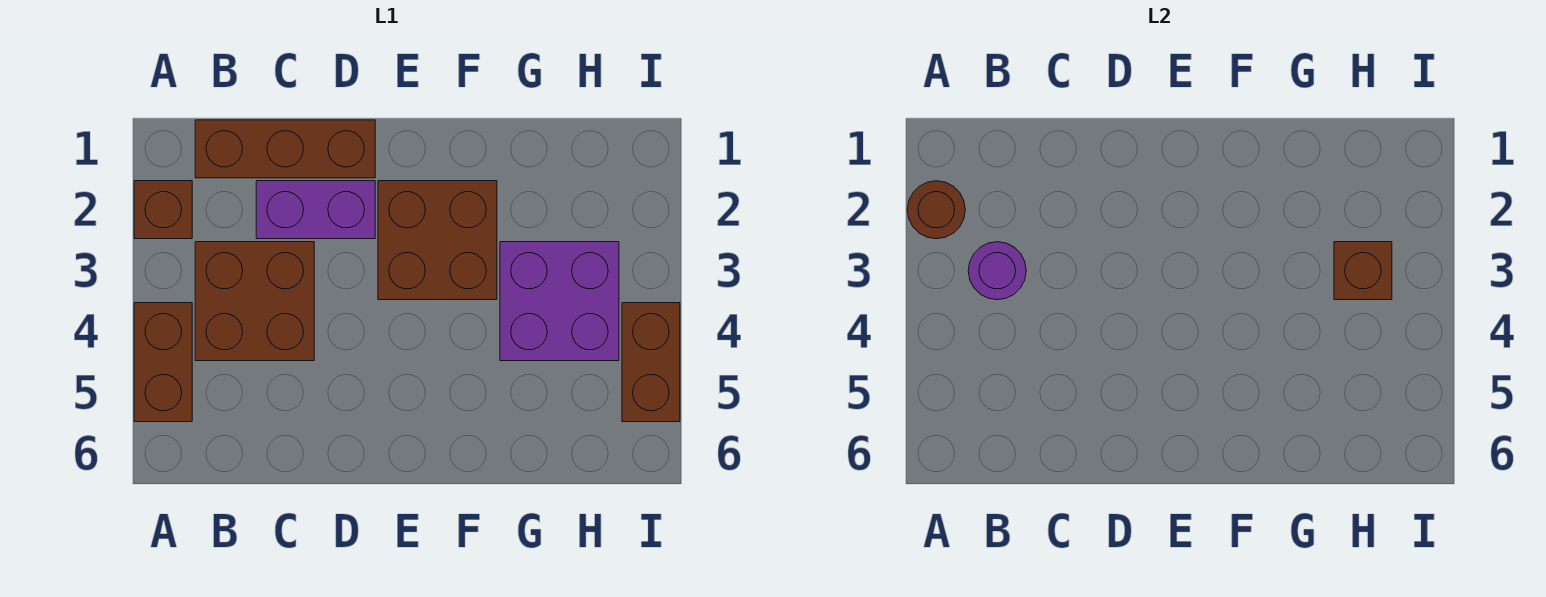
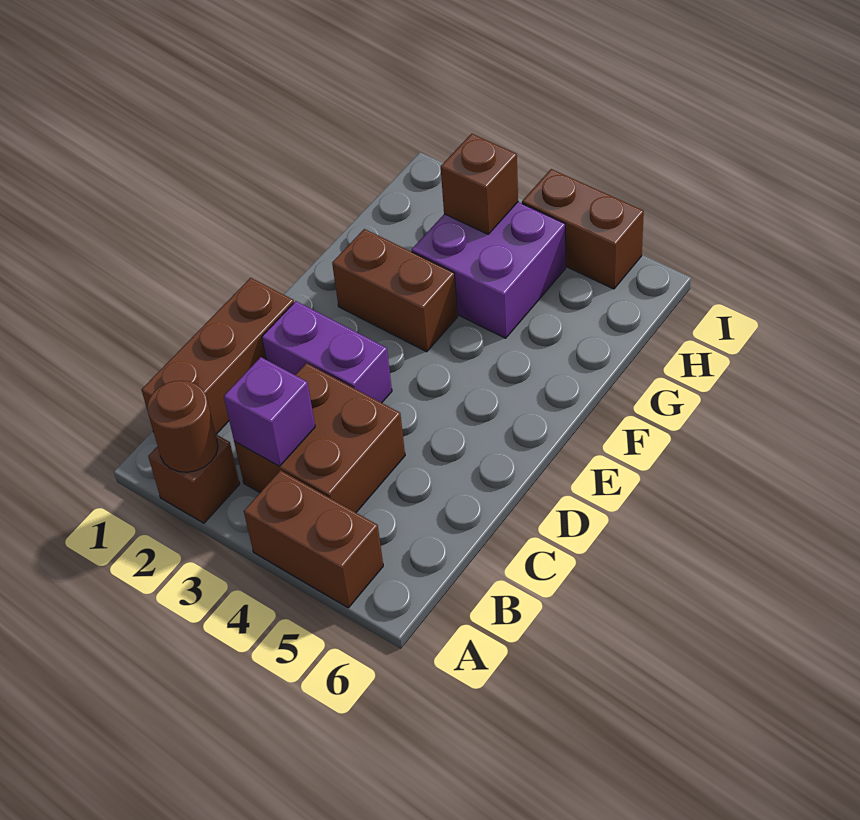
purple round brick B3 level 2 -> purple brick B3 level 2
purple brick C2:D2 level 1 -> purple brick D2:D3 level 1
brown brick E2:F3 level 1 -> brown brick F2:F3 level 1

